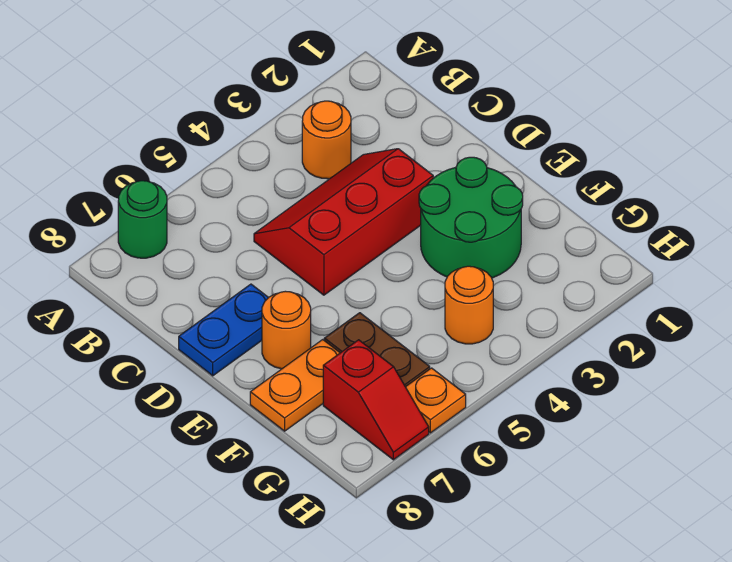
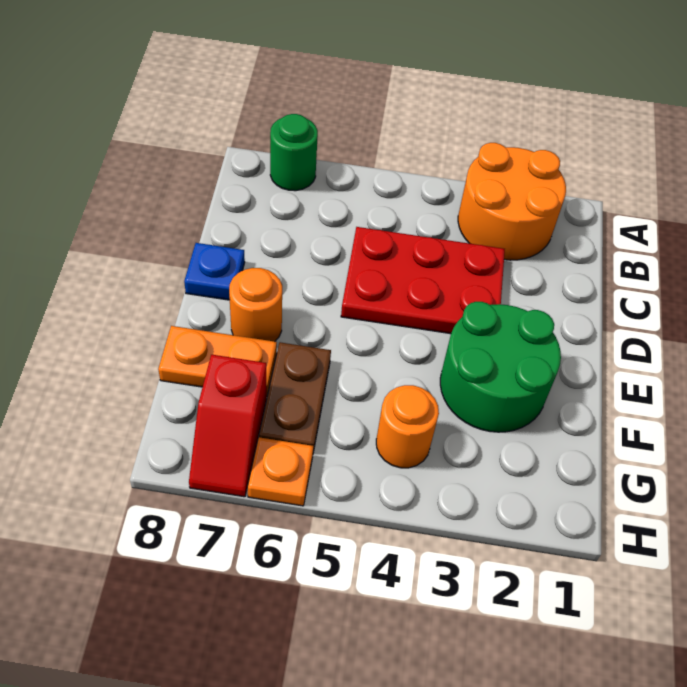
orange round brick B3 level 1 -> orange round brick A2:B3 level 1
red slope C3:D5 level 1 top D -> red plate C3:D5 level 1
blue plate D7:D8 level 1 -> blue plate D8 level 1

